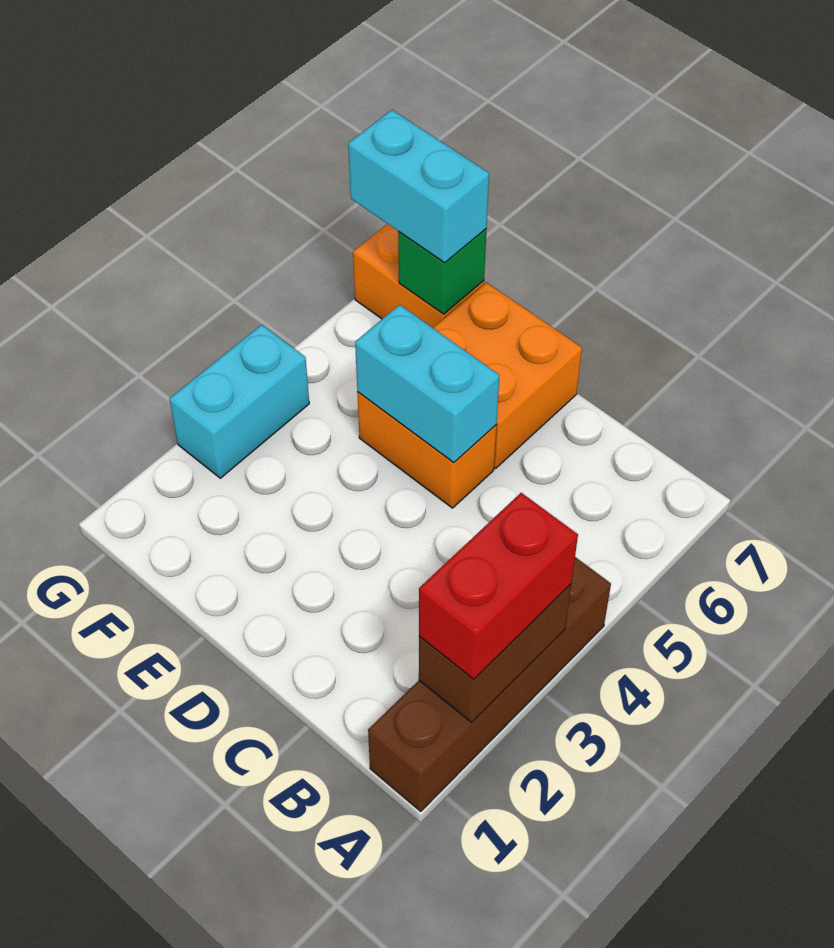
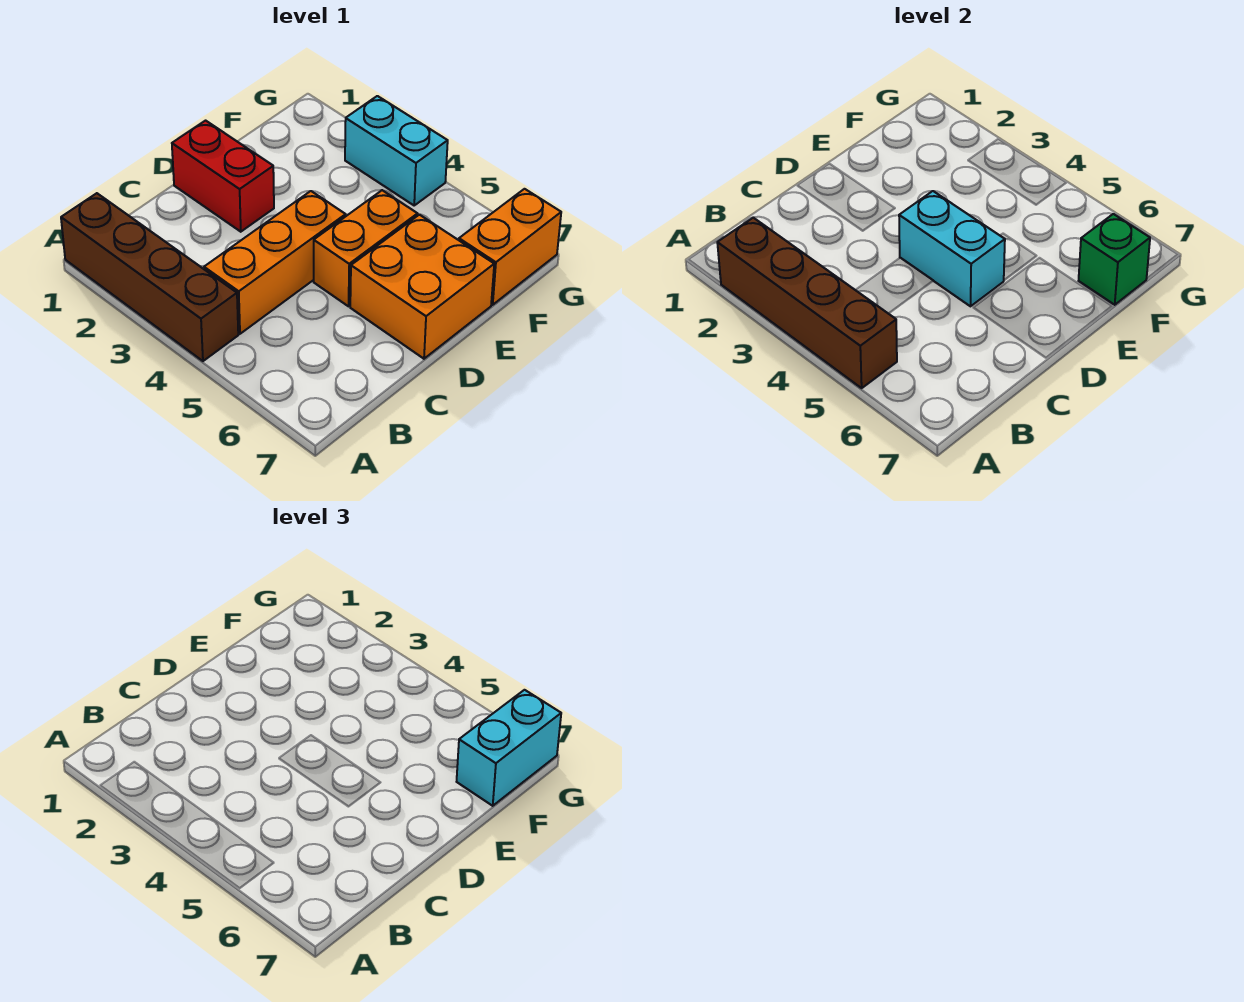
brown brick A2:A3 level 2 -> brown brick A2:A5 level 2
red brick A2:A3 level 3 -> red brick D1:D2 level 1
none -> orange brick B4:D4 level 1
cyan brick D5:E5 level 2 -> cyan brick D4:D5 level 2

